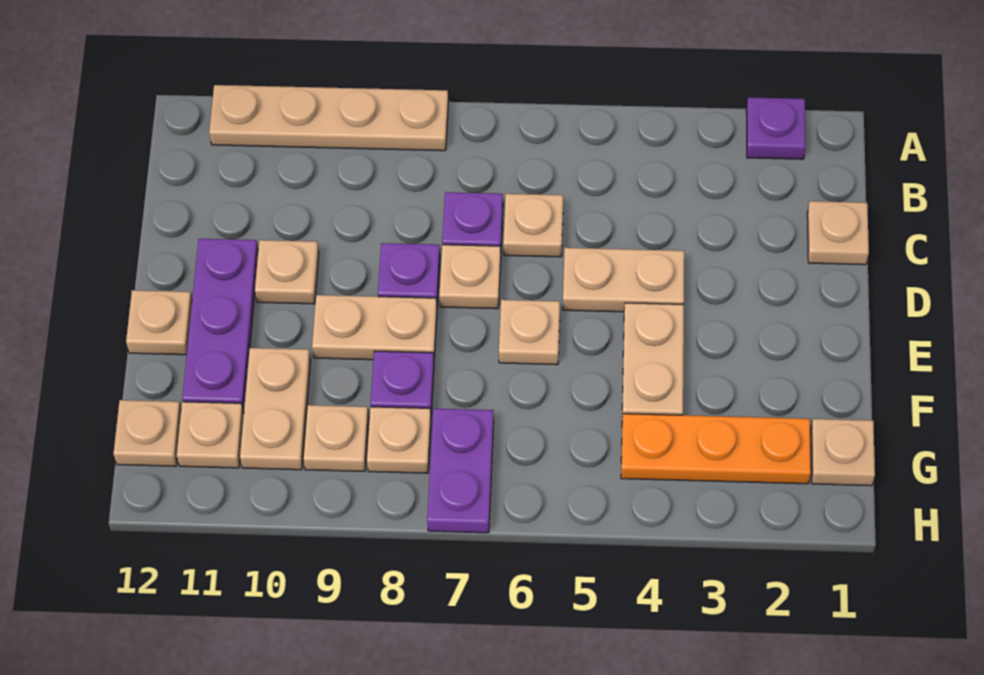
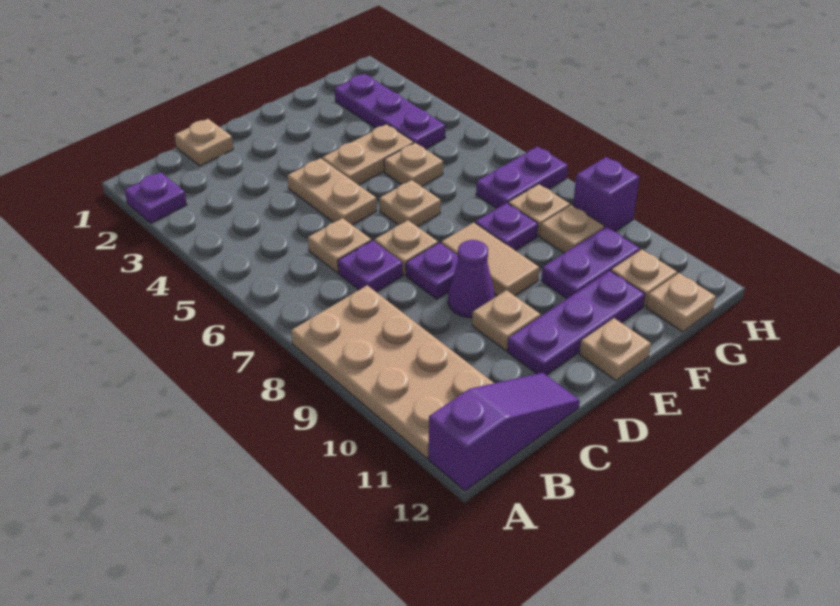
tan plate A8:A11 level 1 -> tan plate A8:B11 level 1
none -> purple slope A12:C12 level 1 top A
none -> purple cone D9 level 1
tan plate E8:E9 level 1 -> tan tile E8:E9 level 1
tan plate F10:G10 level 1 -> purple plate F10:G10 level 1
tan plate G1 level 1 -> tan plate F5 level 1
orange plate G2:G4 level 1 -> purple plate G2:G4 level 1
none -> purple brick H9 level 1

